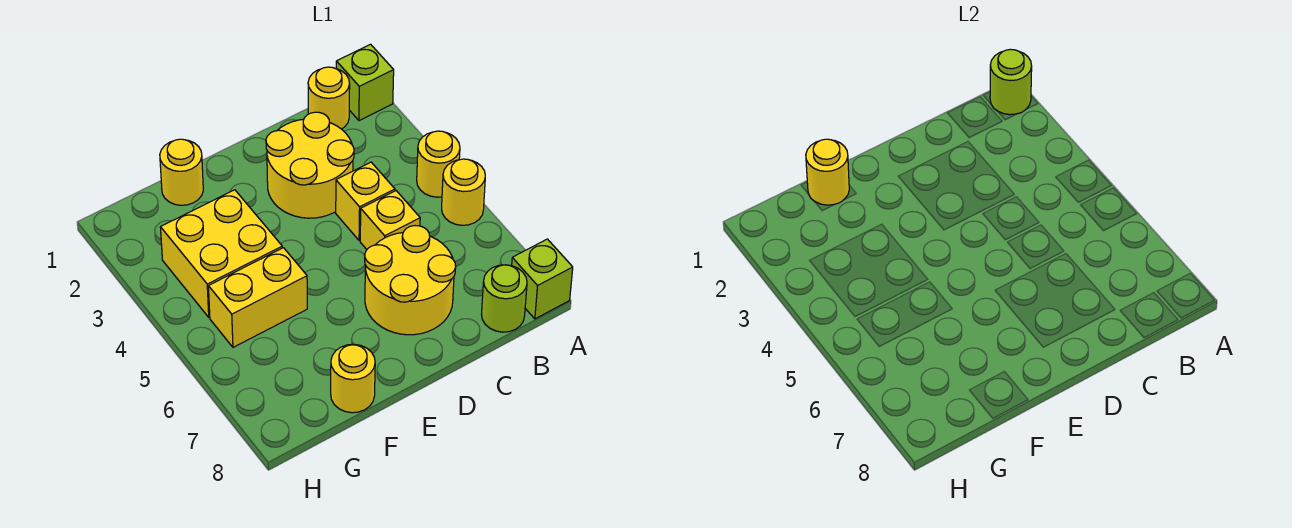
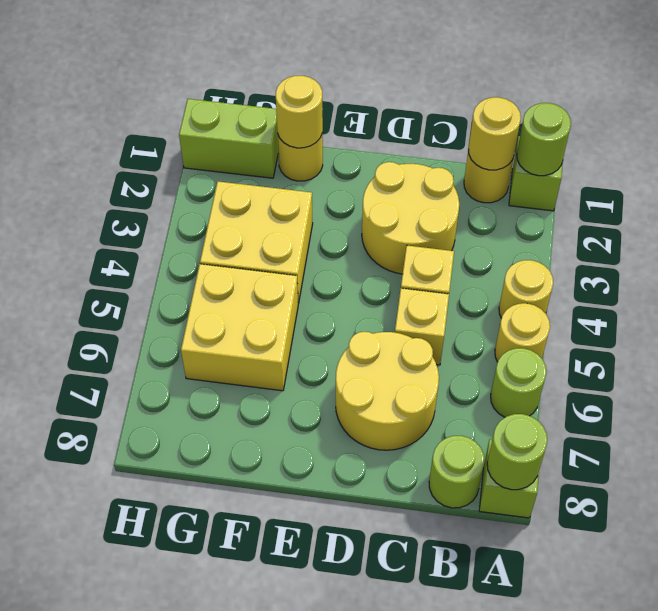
none -> lime round brick A6 level 1
none -> lime round brick A8 level 2
yellow brick F5:G5 level 1 -> yellow brick F5:G6 level 1
yellow round brick F8 level 1 -> yellow round brick B1 level 2
none -> lime brick G1:H1 level 1

